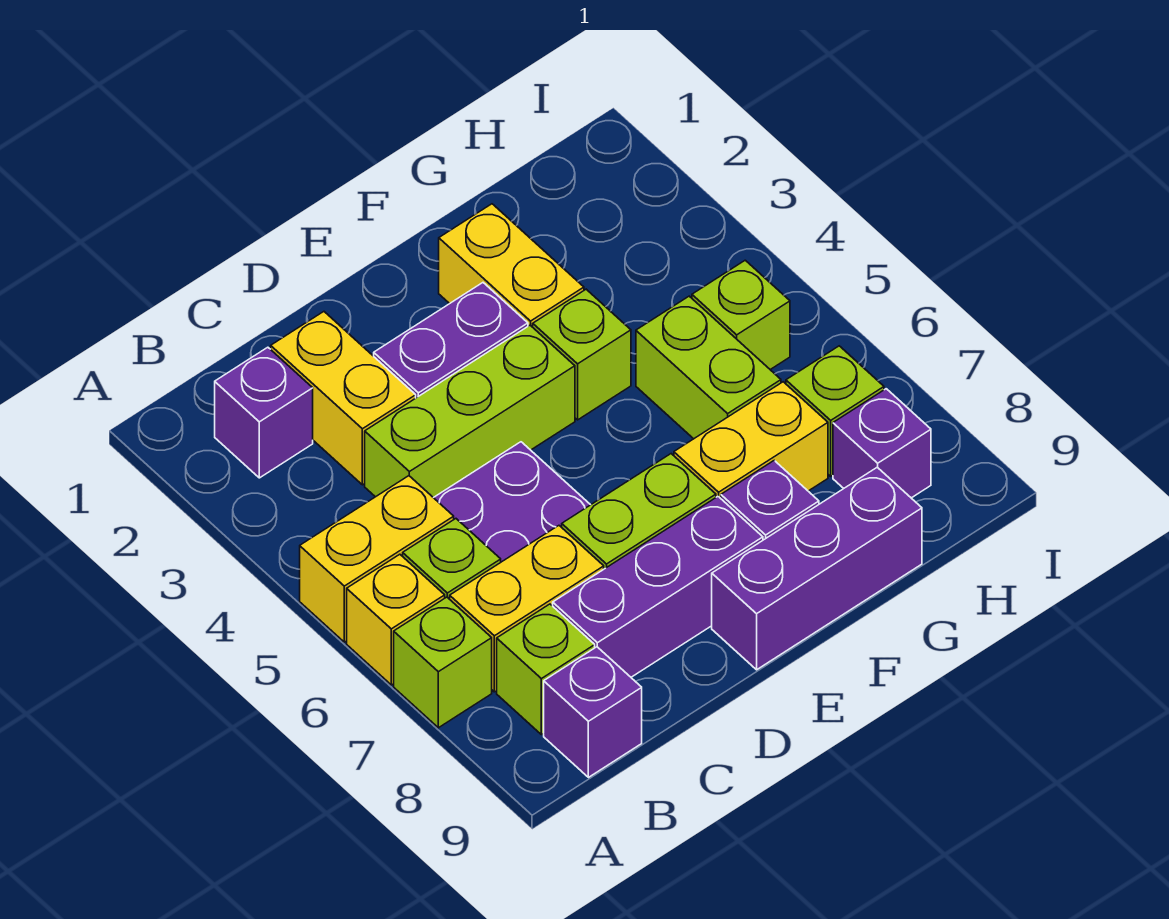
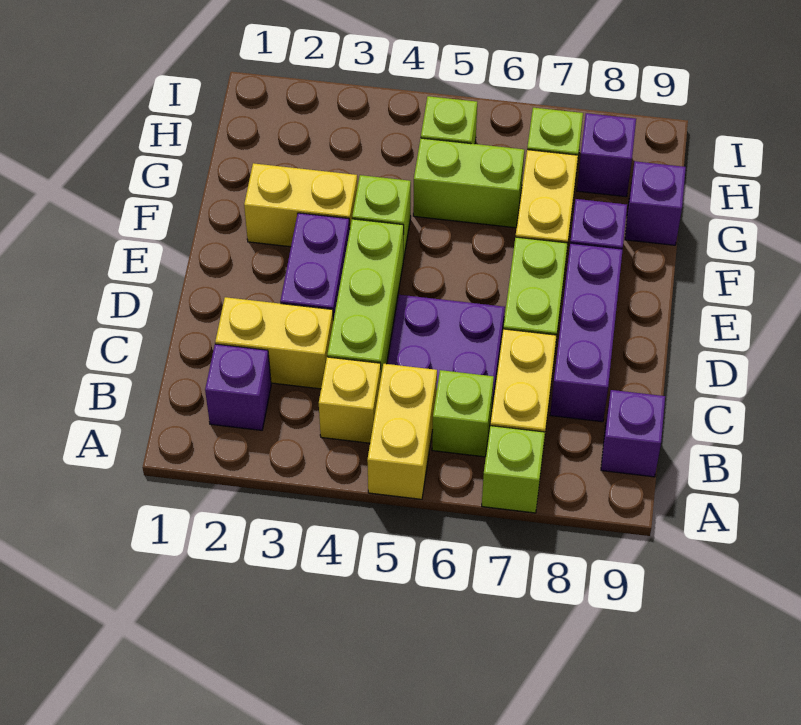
yellow brick A6 level 1 -> yellow brick B4 level 1
lime brick B8 level 1 -> none
purple brick E9:G9 level 1 -> purple brick G9 level 1

